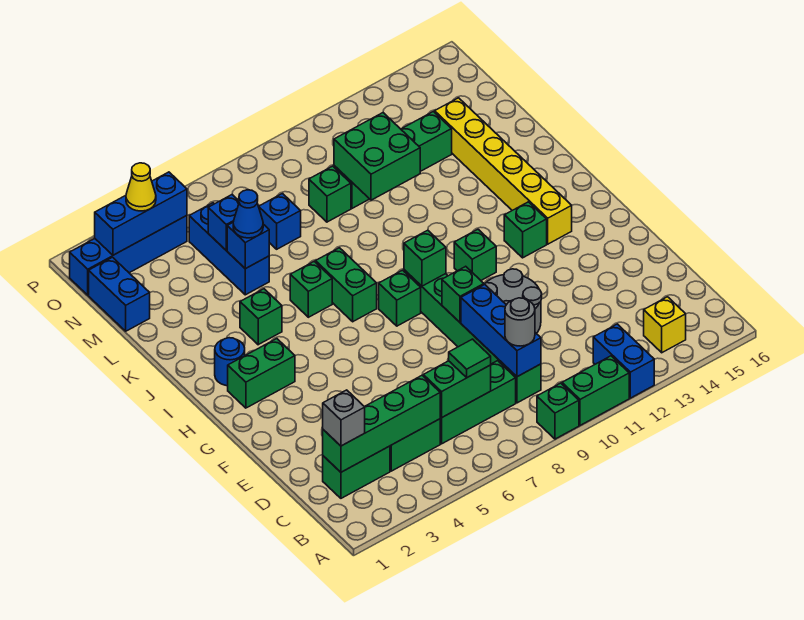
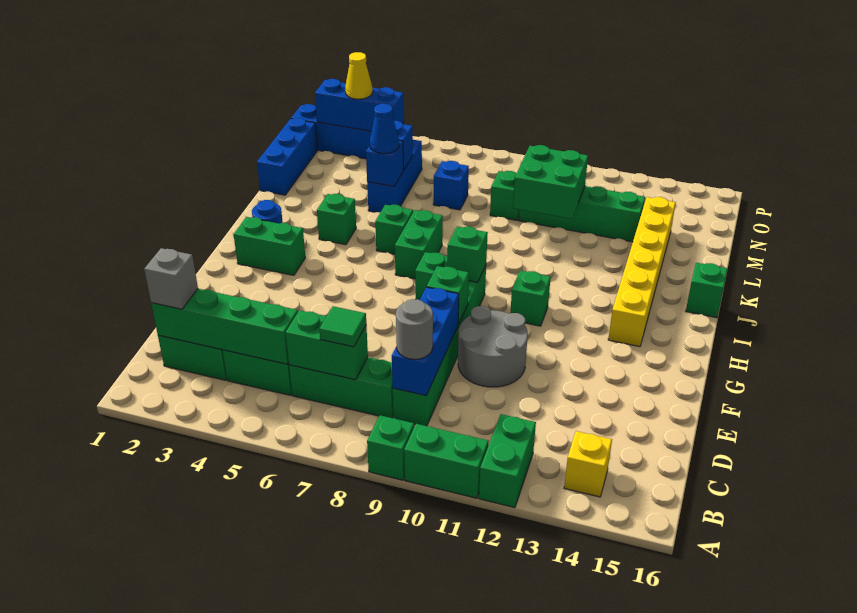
blue brick A12:B12 level 1 -> green brick A12:B12 level 1
green brick H13 level 1 -> green brick J16 level 1
blue brick M1:N1 level 1 -> blue brick L1:N1 level 1

